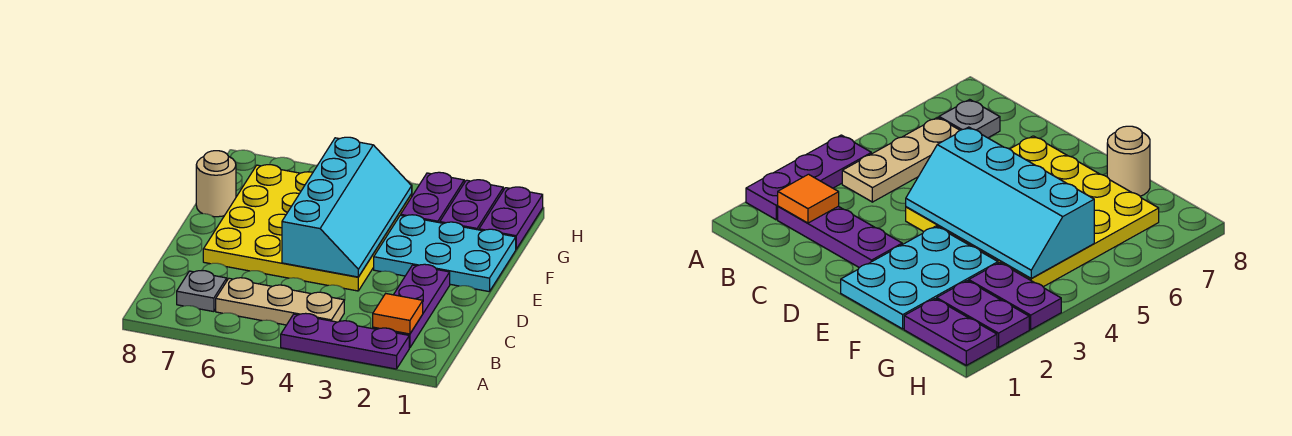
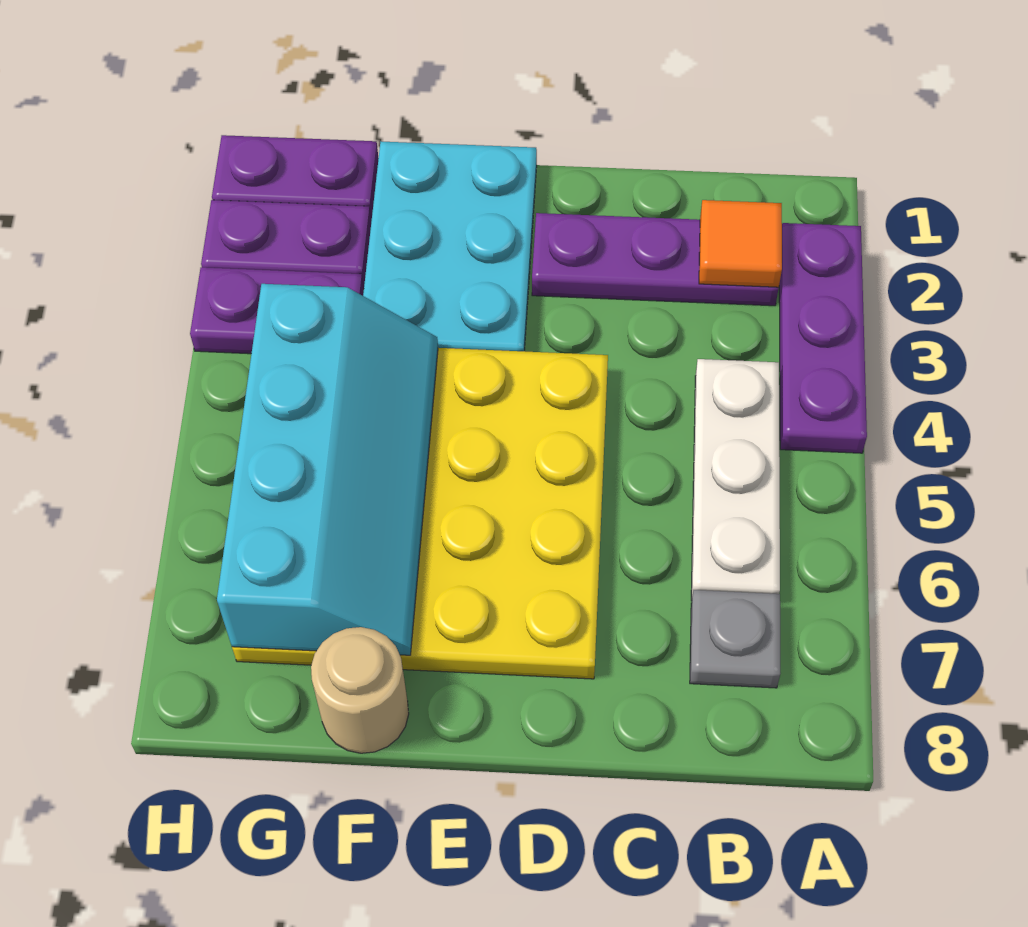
tan plate B4:B6 level 1 -> white plate B4:B6 level 1
cyan slope D4:G5 level 2 top 5 -> cyan slope F4:G7 level 2 top G

